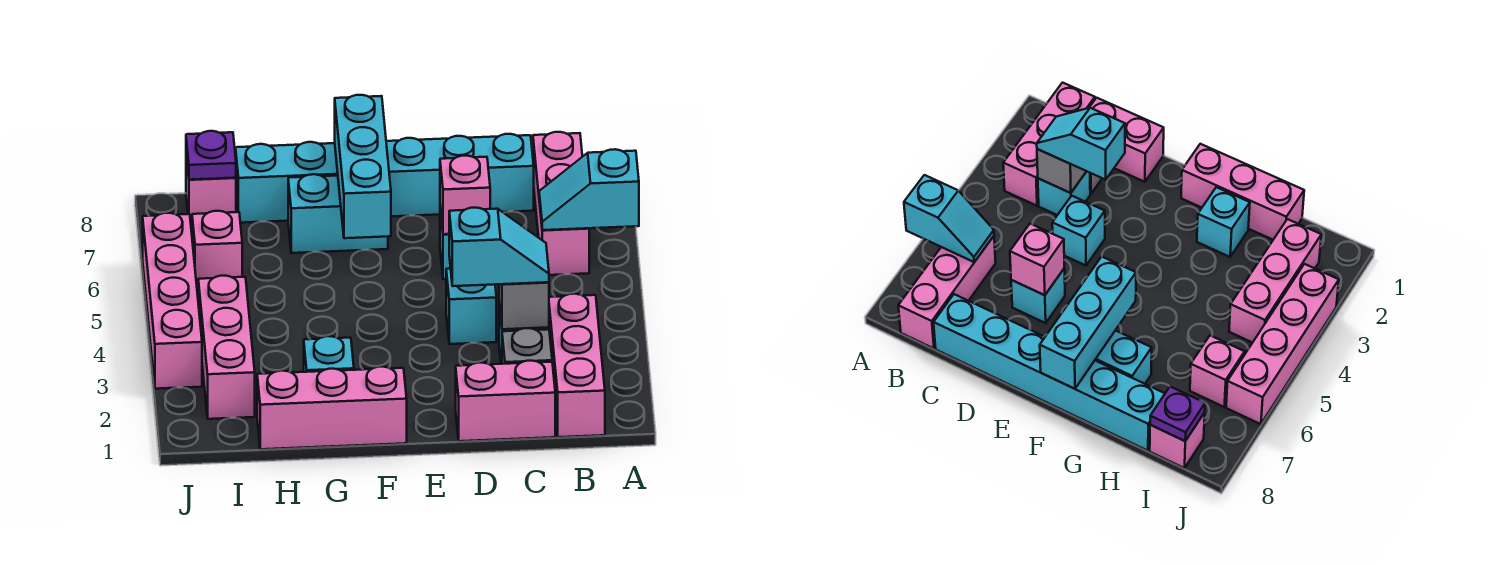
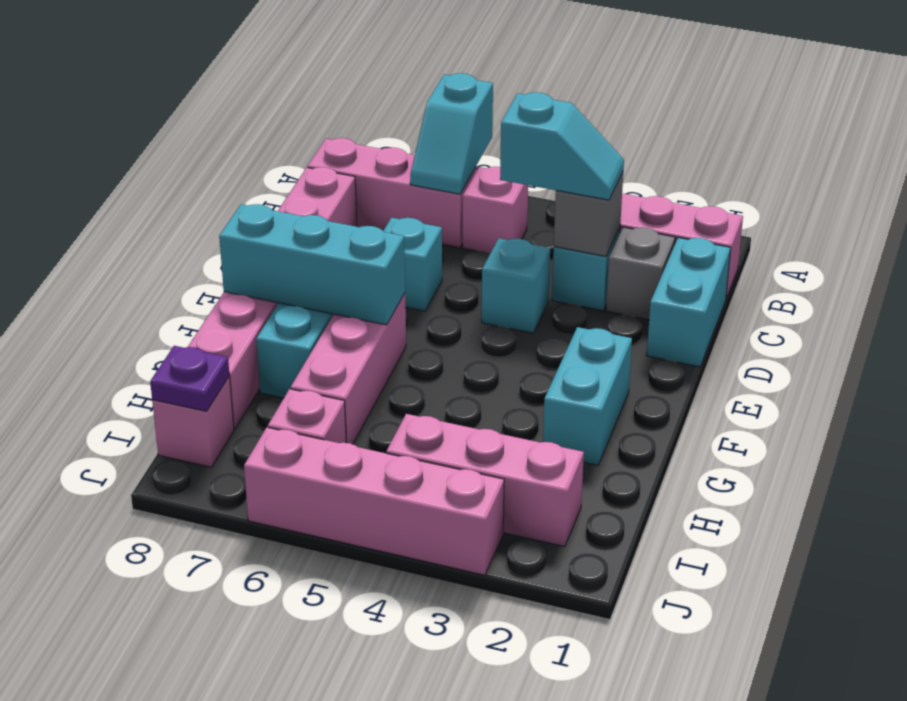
pink brick C1:D1 level 1 -> cyan brick C1:D1 level 1
cyan slope C3:D3 level 3 top D -> cyan slope C3:C4 level 3 top 4
cyan brick C8:H8 level 1 -> pink brick C8:H8 level 1
pink brick D6 level 2 -> pink brick B5 level 1
pink brick F1:H1 level 1 -> pink brick F6:H6 level 1
cyan brick G2 level 1 -> cyan brick F2:G2 level 1

